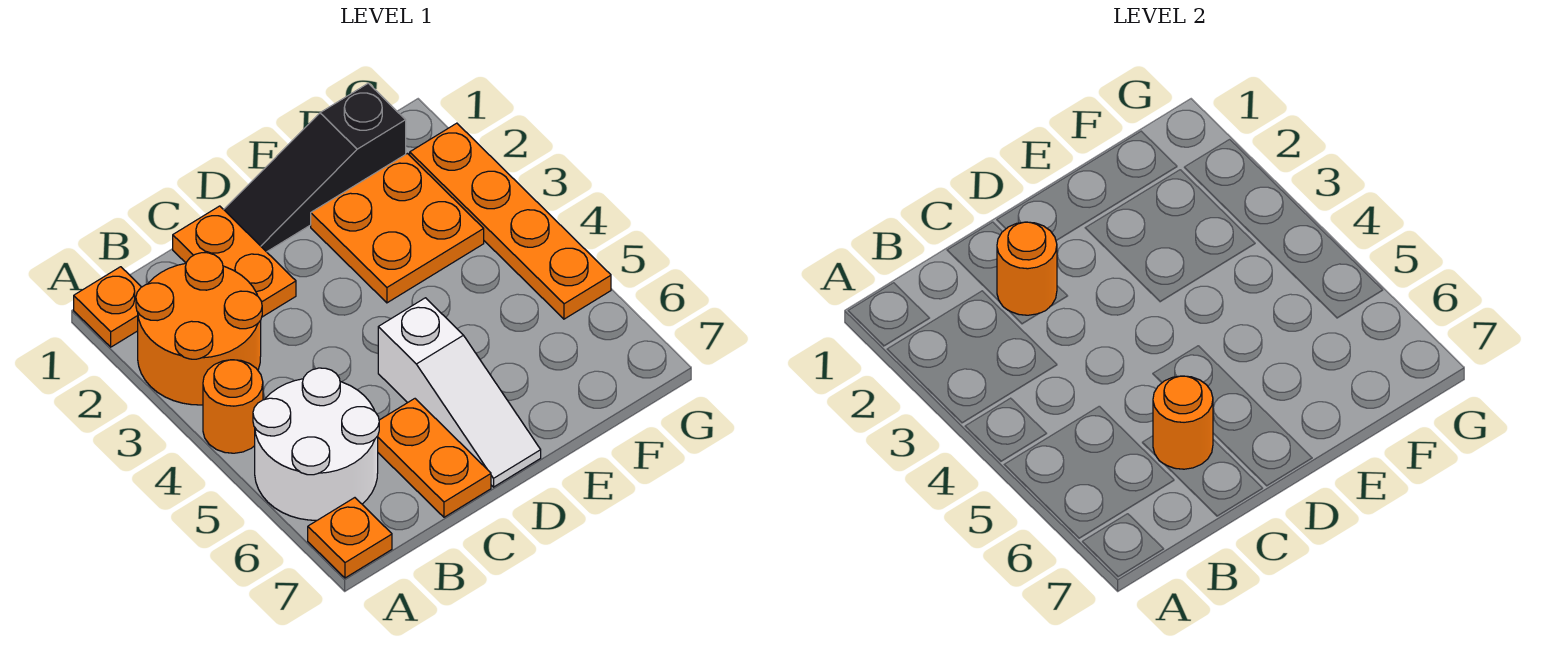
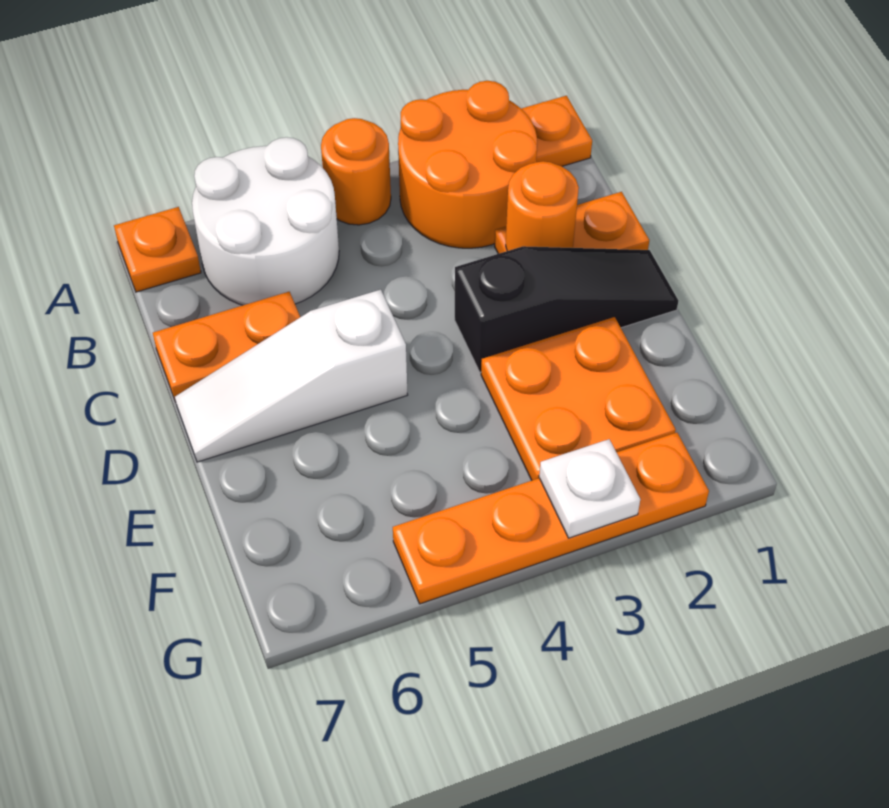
orange round brick C6 level 2 -> none
black slope D1:F1 level 1 top F -> black slope D1:D3 level 1 top 3
none -> white plate G3 level 2

